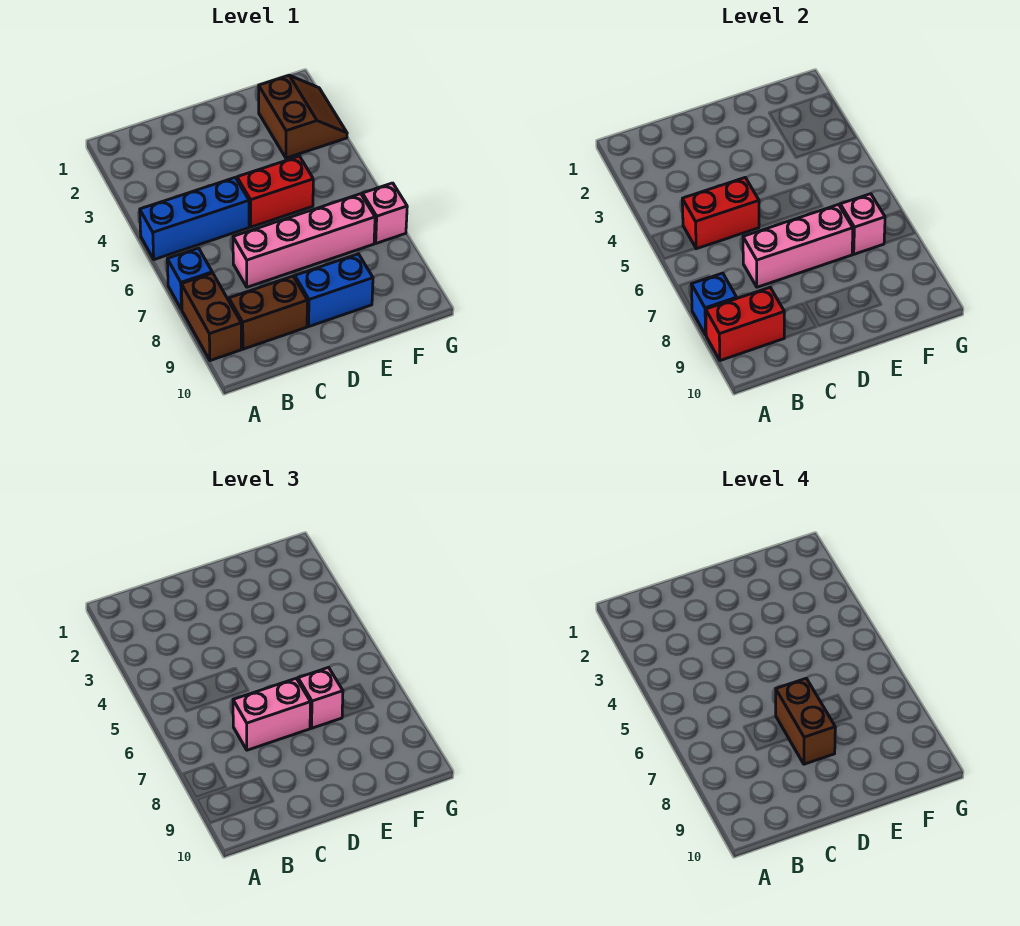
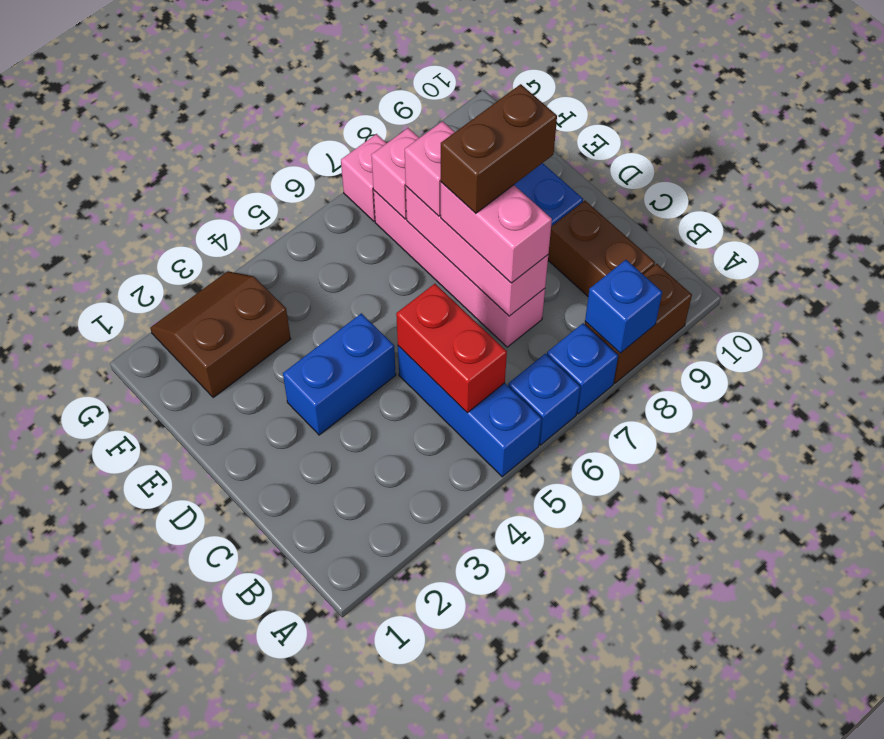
none -> blue brick A6 level 1
red brick A9:B9 level 2 -> none
none -> blue brick D3:D4 level 1
red brick D5:E5 level 1 -> none

